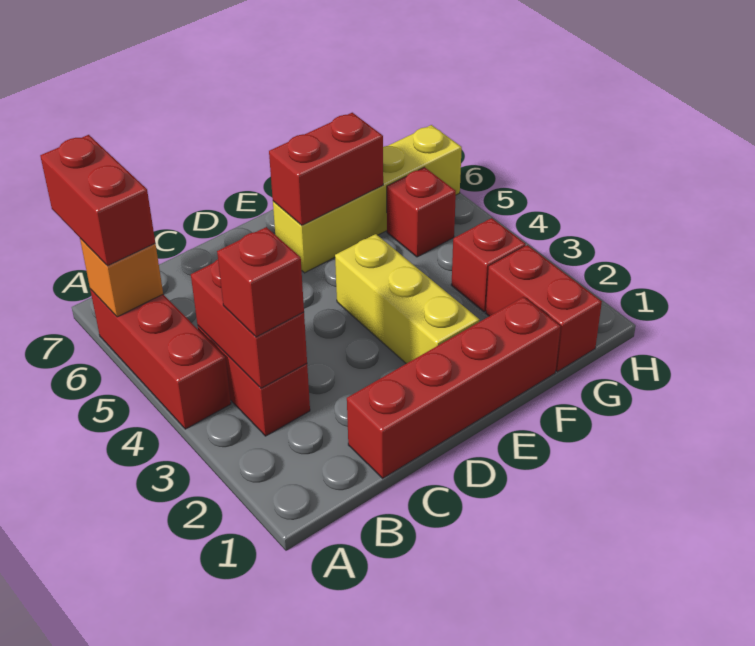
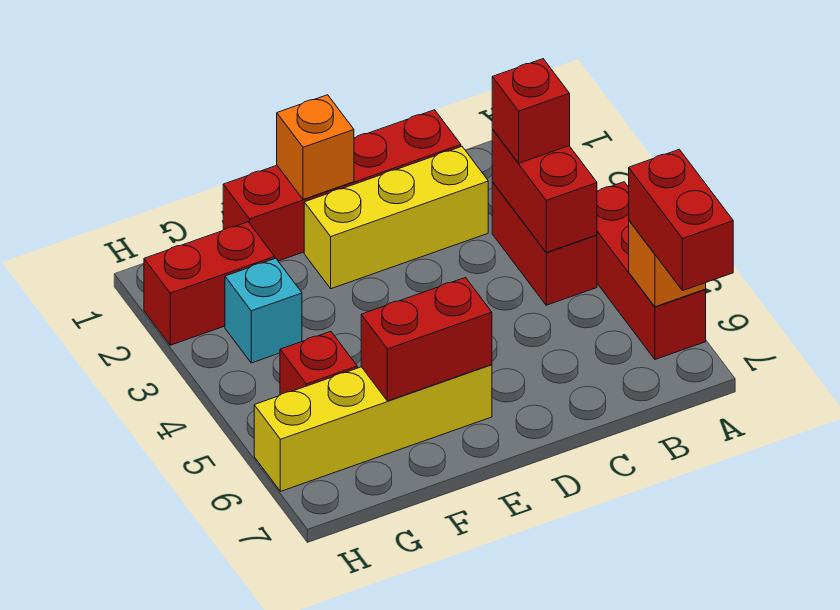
none -> orange brick E1 level 2
yellow brick E2:E4 level 1 -> yellow brick C2:E2 level 1
red brick G1:G2 level 1 -> red brick G2:H2 level 1
red brick G3 level 1 -> cyan brick G3 level 1

